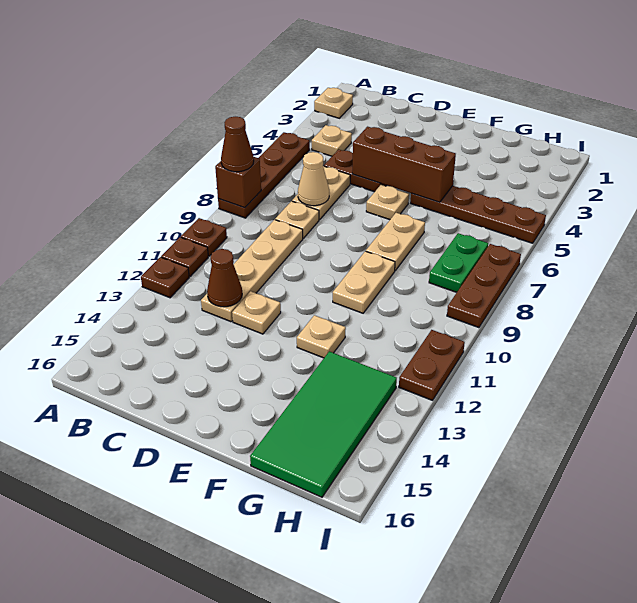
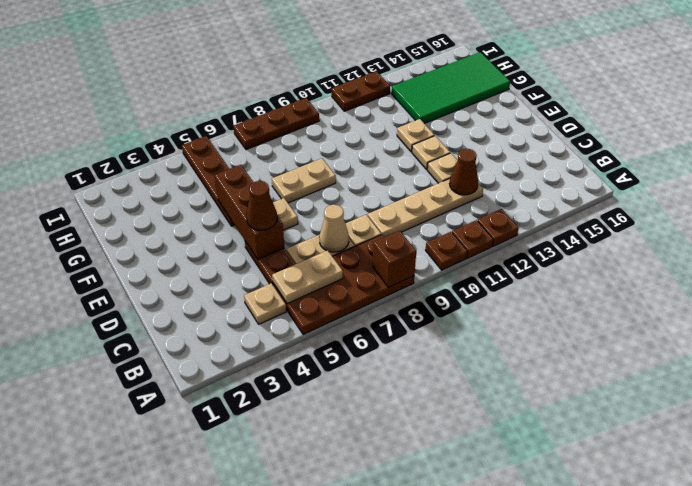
tan plate A2 level 1 -> tan plate E12 level 1
brown plate A5:A8 level 1 -> brown plate A5:B8 level 1
brown cone A8 level 3 -> brown cone D5 level 3
tan plate F9:F10 level 1 -> tan plate B5:B6 level 2
green plate H7:H8 level 1 -> none

